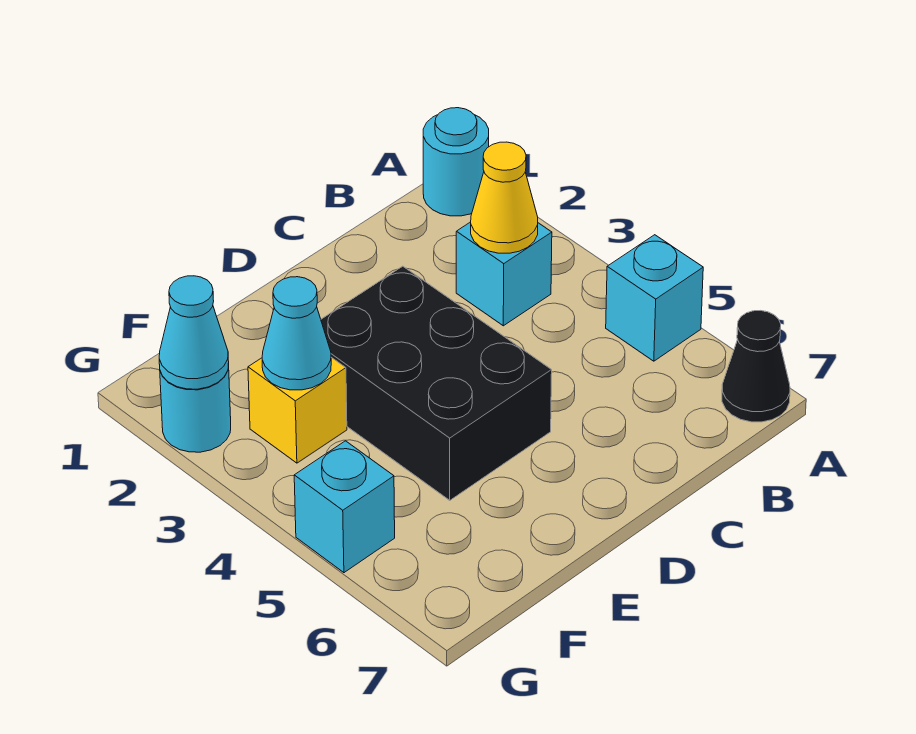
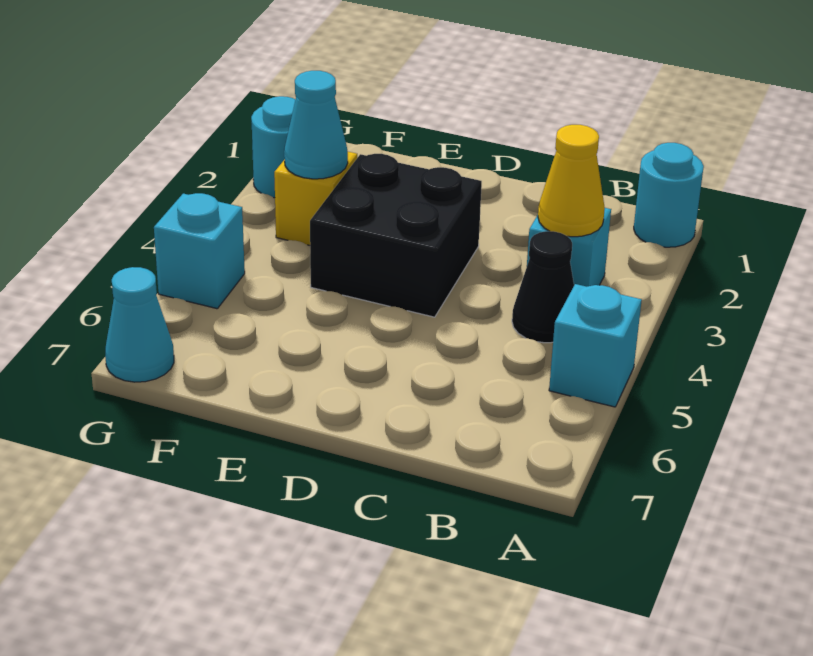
black cone A7 level 1 -> black cone B4 level 1
black brick D3:E5 level 1 -> black brick D3:E4 level 1
cyan cone G2 level 2 -> cyan cone G7 level 1

